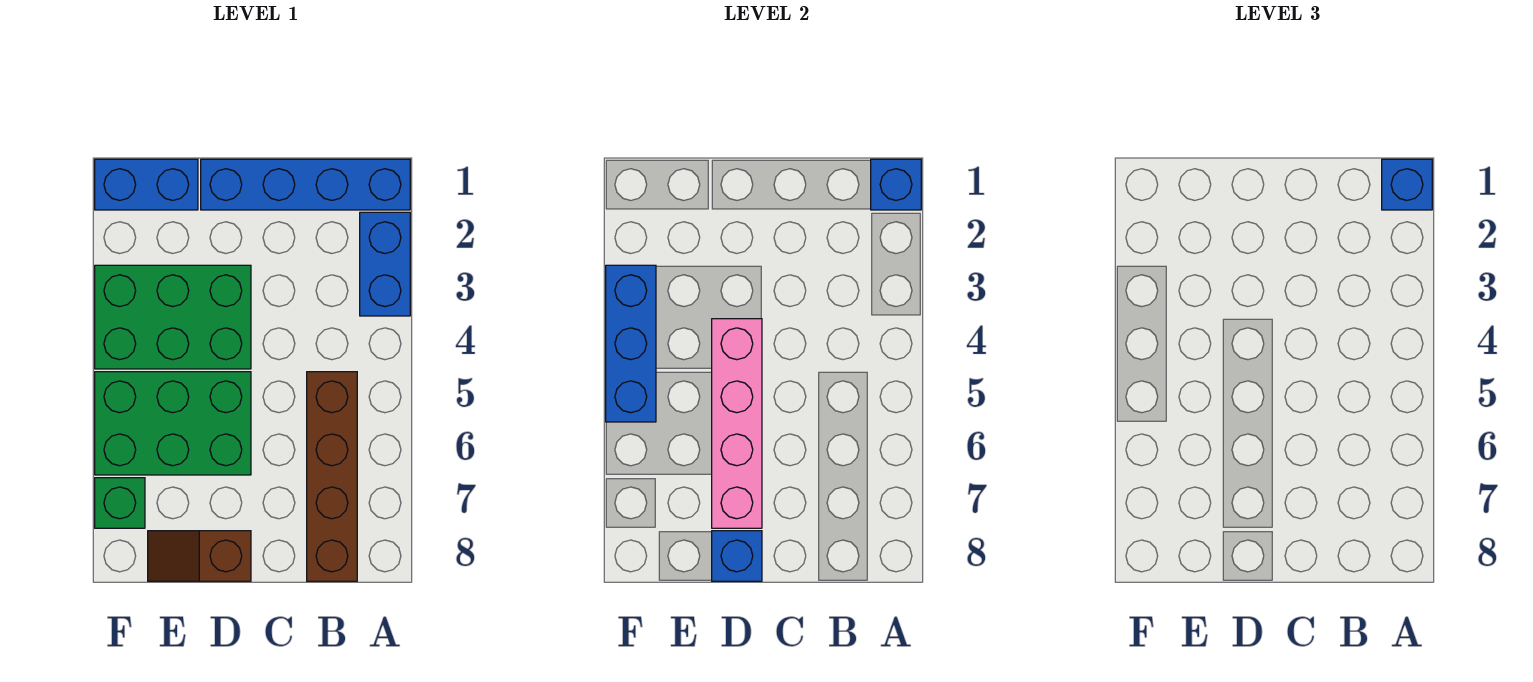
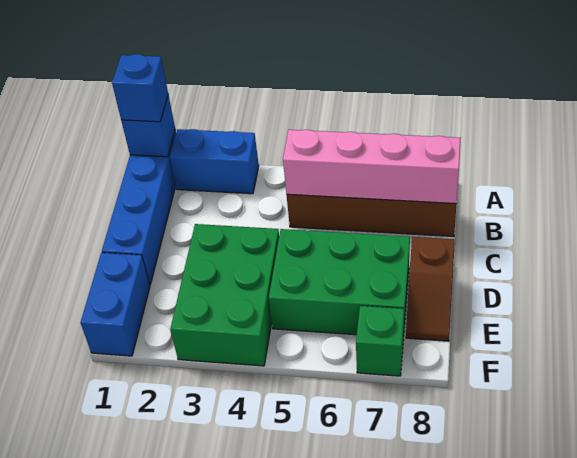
pink brick D4:D7 level 2 -> pink brick B5:B8 level 2
green brick D5:F6 level 1 -> green brick D5:E7 level 1
blue brick D8 level 2 -> none
blue brick F3:F5 level 2 -> none

